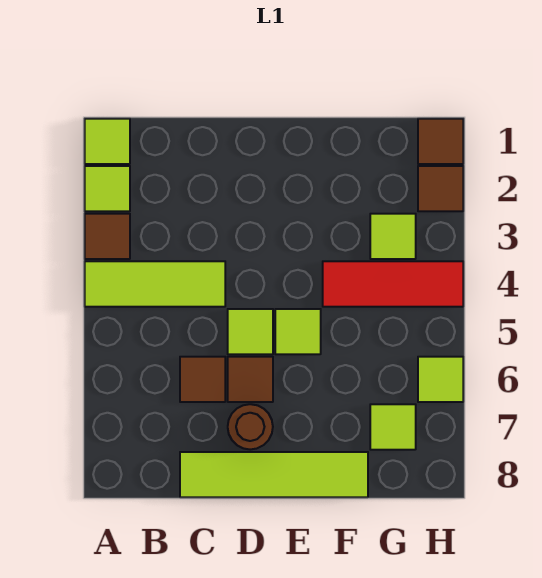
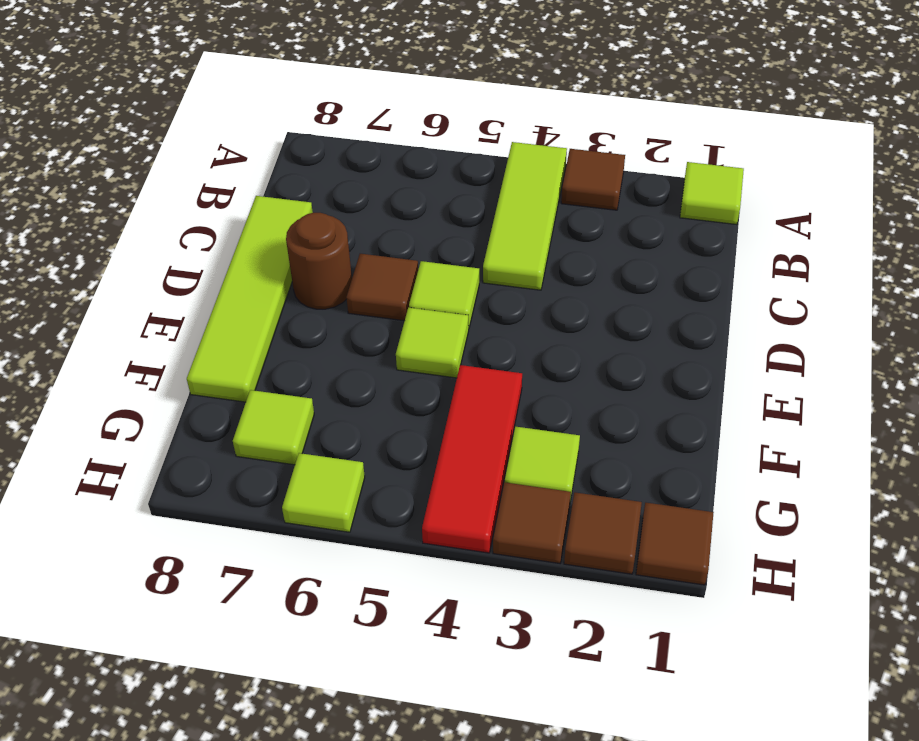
lime tile A2 level 1 -> none
brown tile C6 level 1 -> brown tile H3 level 1

